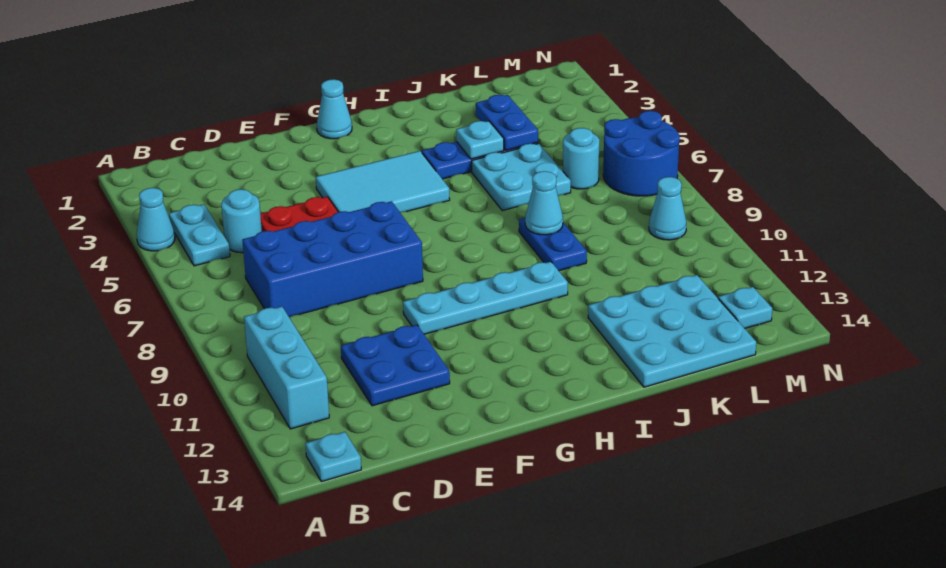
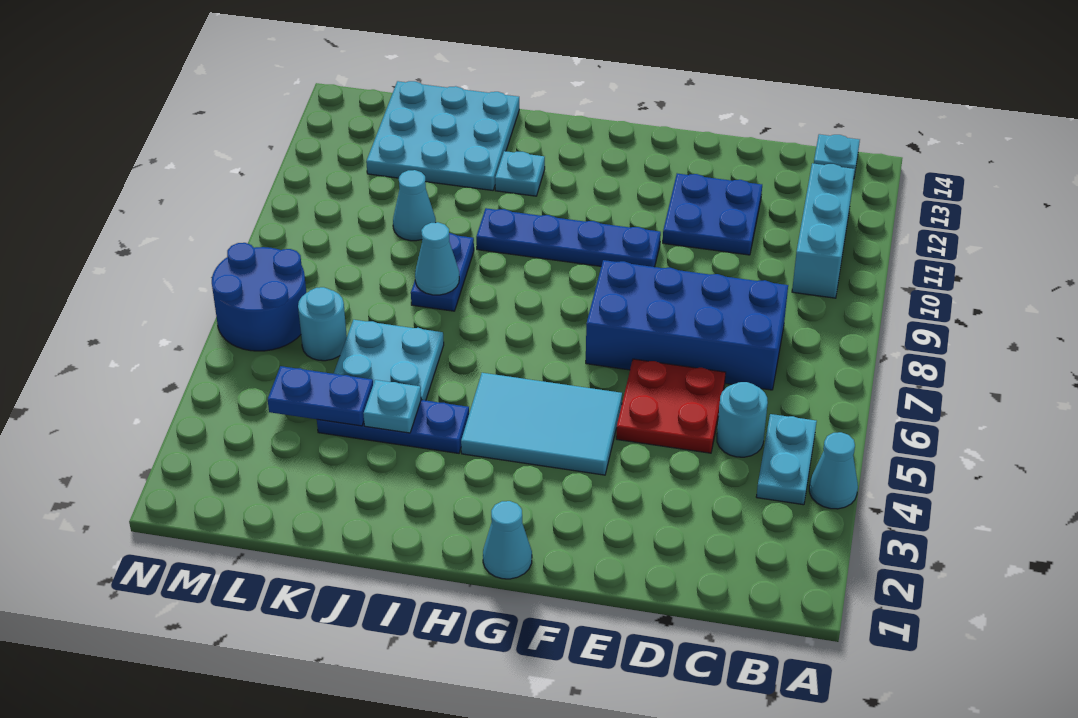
cyan plate F10:I10 level 1 -> blue plate F10:I10 level 1
blue plate K3:K4 level 2 -> blue plate K4:L4 level 2
cyan cone M9 level 1 -> cyan cone K10 level 1
cyan plate M13 level 1 -> cyan plate I12 level 1

